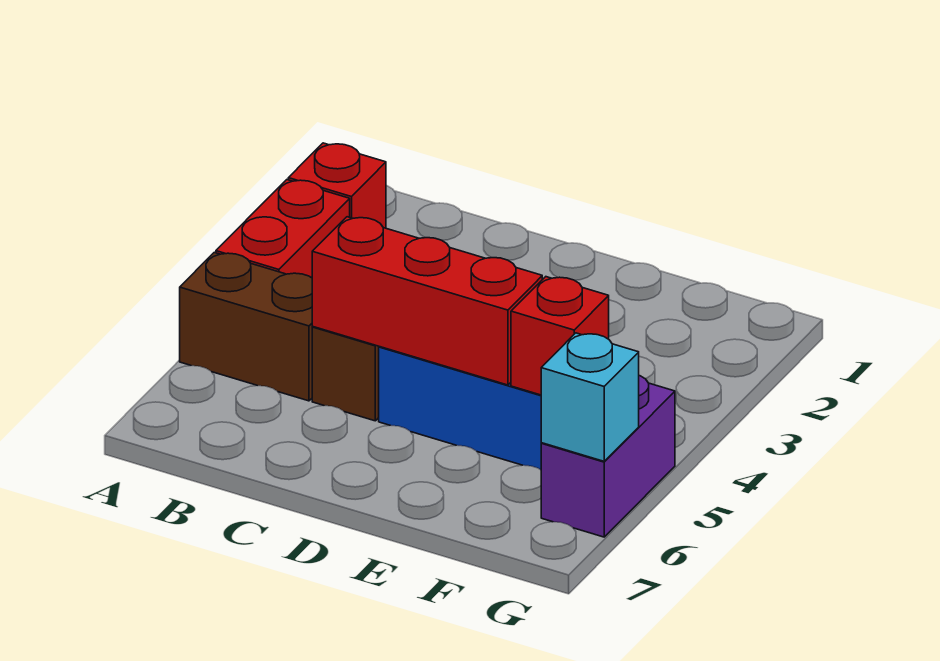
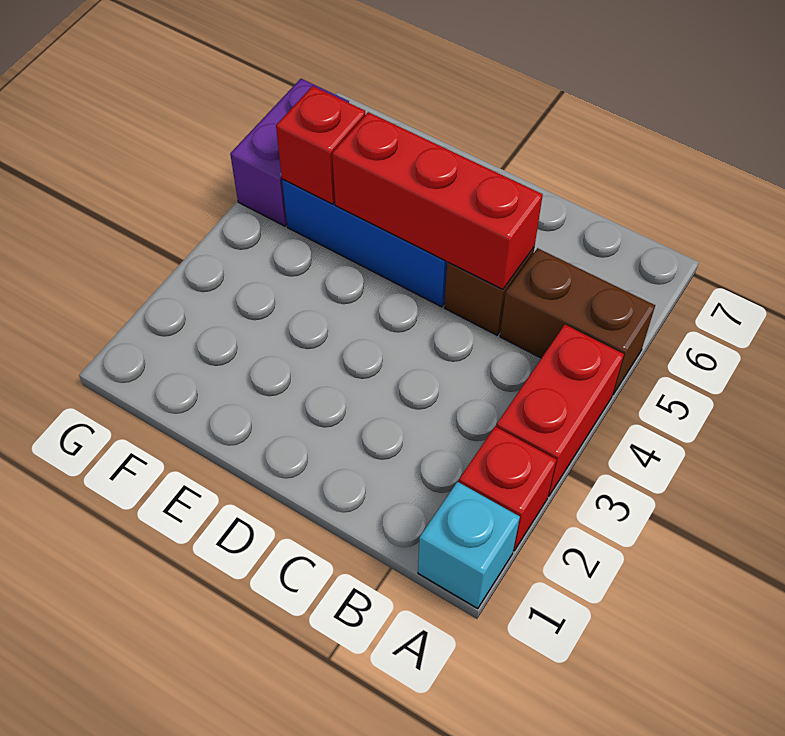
cyan brick G6 level 2 -> cyan brick A1 level 1

